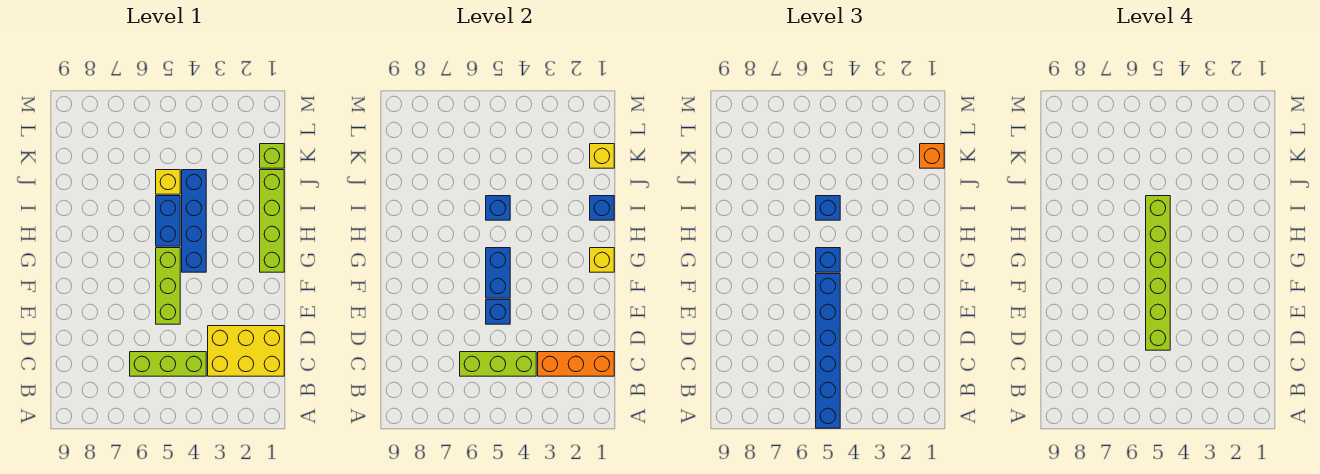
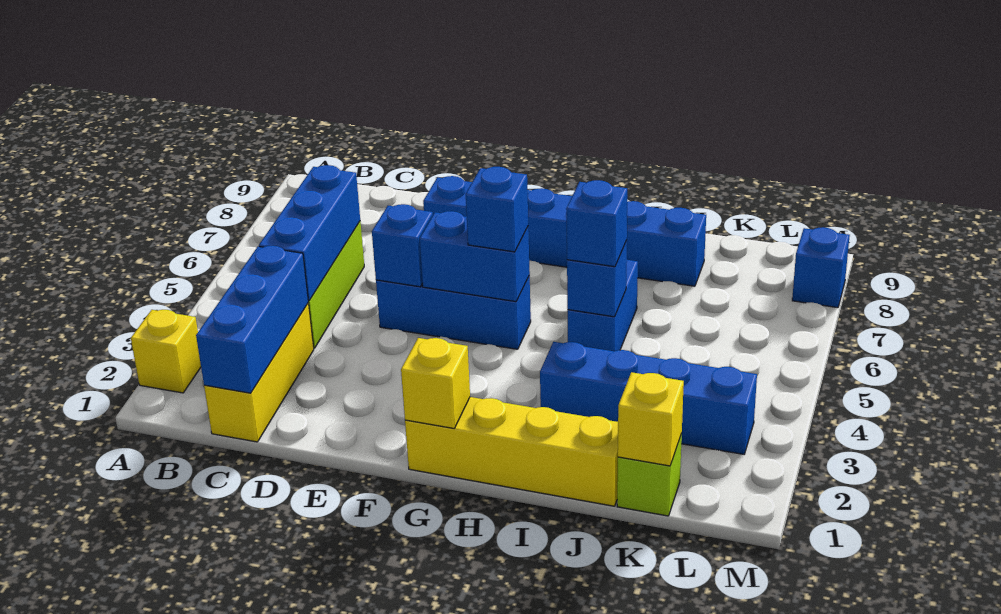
blue brick A5:F5 level 3 -> blue brick E8:J8 level 1
yellow brick C1:D3 level 1 -> yellow brick C1:C3 level 1
orange brick C1:C3 level 2 -> blue brick C1:C3 level 2
lime brick C4:C6 level 2 -> blue brick C4:C6 level 2
lime brick D5:I5 level 4 -> none
lime brick E5:G5 level 1 -> blue brick E5:G5 level 1
lime brick G1:J1 level 1 -> yellow brick G1:J1 level 1
blue brick G4:J4 level 1 -> blue brick I3:L3 level 1
blue brick H5:I5 level 1 -> blue brick I5:I6 level 1
blue brick I1 level 2 -> blue brick M8 level 1
yellow brick J5 level 1 -> yellow brick A2 level 1
orange brick K1 level 3 -> none

